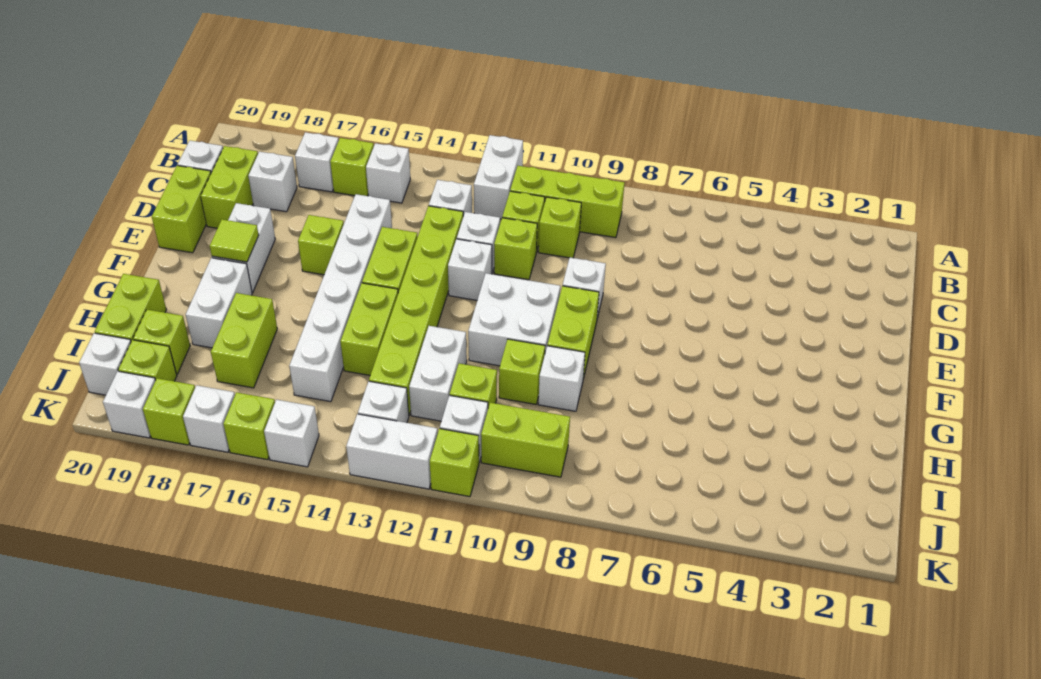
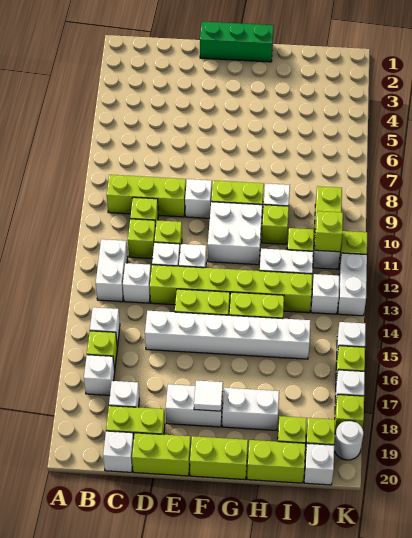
white brick A12:B12 level 1 -> white brick B12:B13 level 1
lime brick B9:B11 level 1 -> lime brick B9:D9 level 1
none -> green brick E1:G1 level 1
lime brick E16 level 1 -> lime brick J11 level 2
lime tile F18 level 2 -> white tile F18 level 2
lime brick H17:I17 level 1 -> lime brick F20:G20 level 1
white brick K19 level 1 -> white round brick K19 level 1

